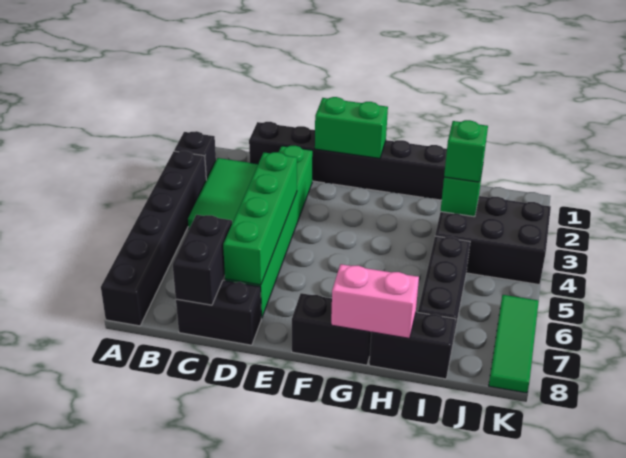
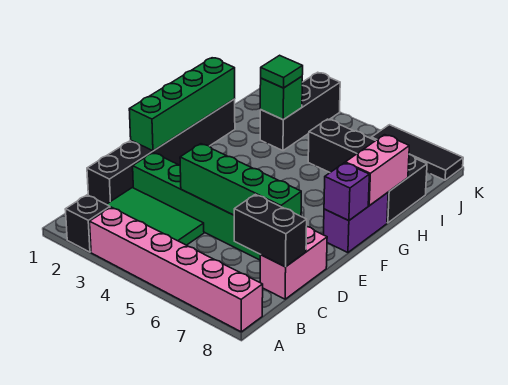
black brick A3:A8 level 1 -> pink brick A3:A8 level 1
black brick C8:D8 level 1 -> pink brick C8:D8 level 1
green brick E1:F1 level 2 -> green brick E1:H1 level 2
black brick F8:G8 level 1 -> purple brick F8:G8 level 1
none -> purple brick F8 level 2
black brick I3:K4 level 1 -> black brick I3:K3 level 1
green brick I3 level 3 -> green tile I3 level 3
green tile K6:K8 level 1 -> black tile K6:K8 level 1

